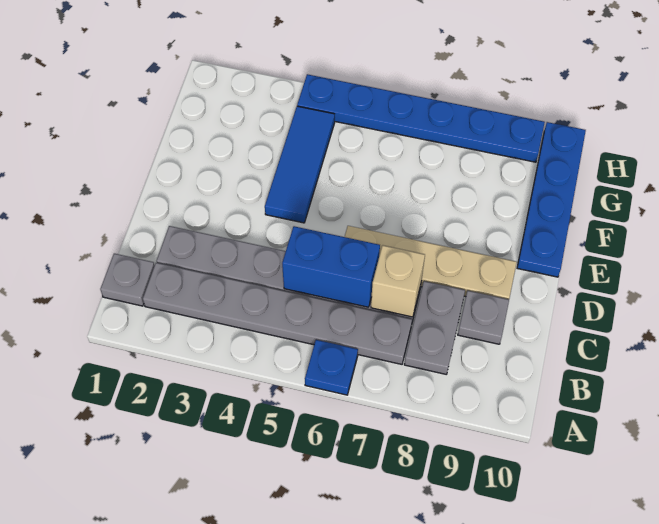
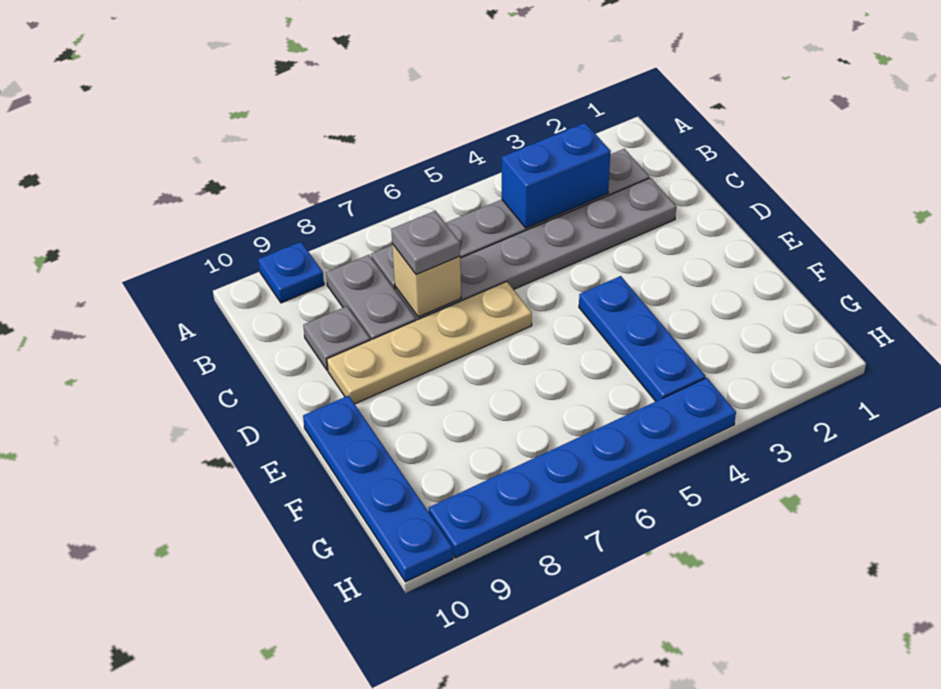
blue plate A6 level 1 -> blue plate A9 level 1
grey plate B1 level 1 -> grey plate C7 level 3
blue brick C5:C6 level 2 -> blue brick B3:B4 level 2
blue tile E4:G4 level 1 -> blue plate E4:G4 level 1

